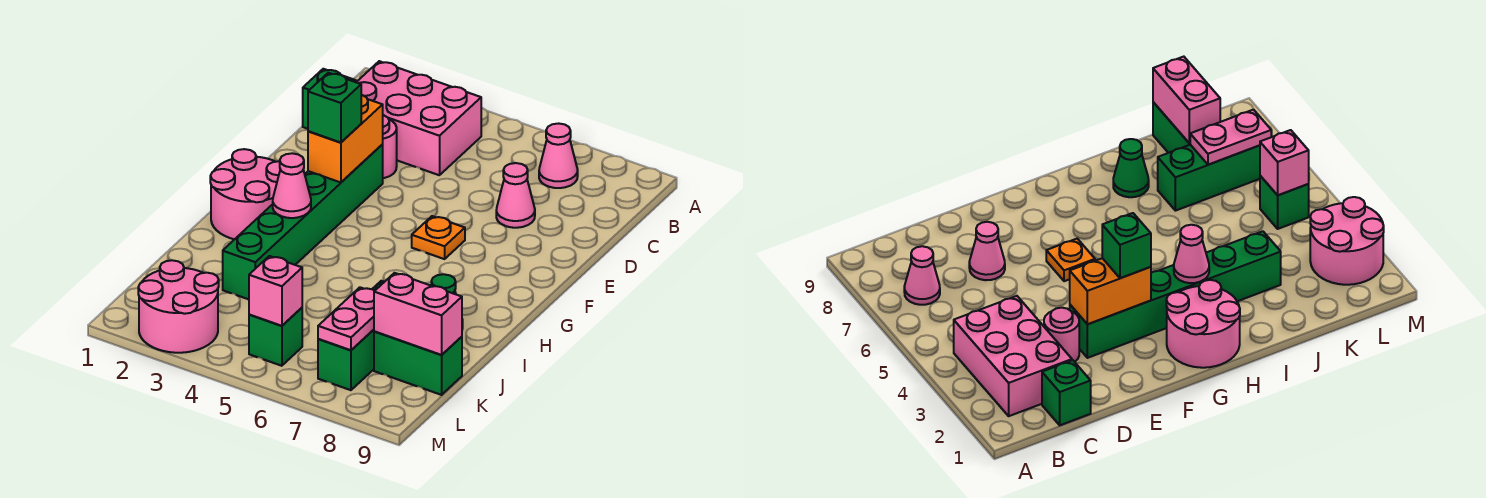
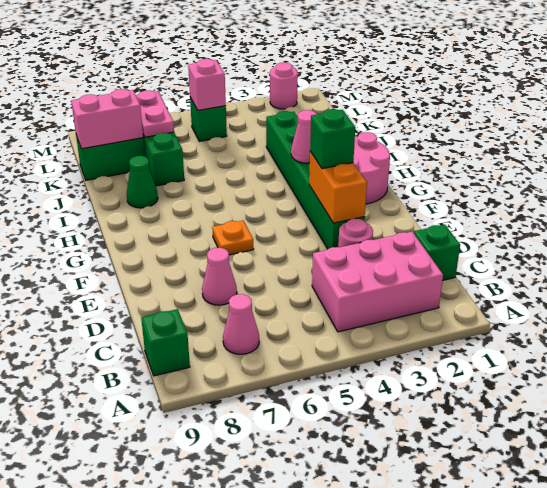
none -> green brick B9 level 1
pink round brick L2:M3 level 1 -> pink round brick M2 level 1

